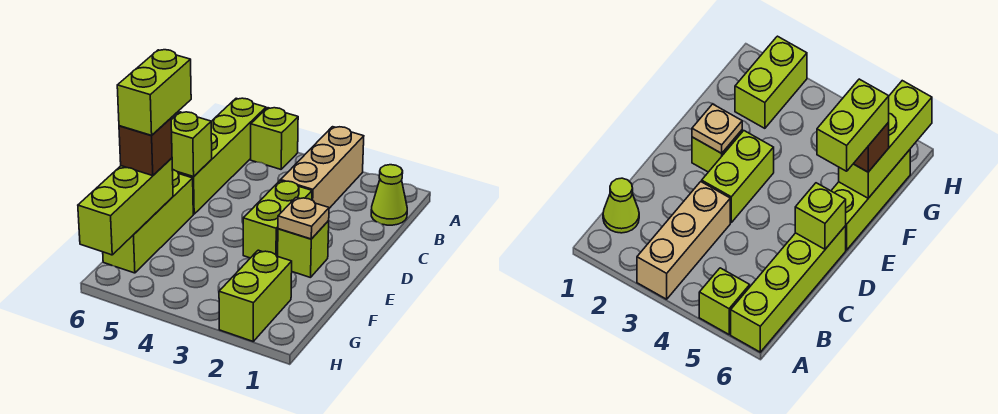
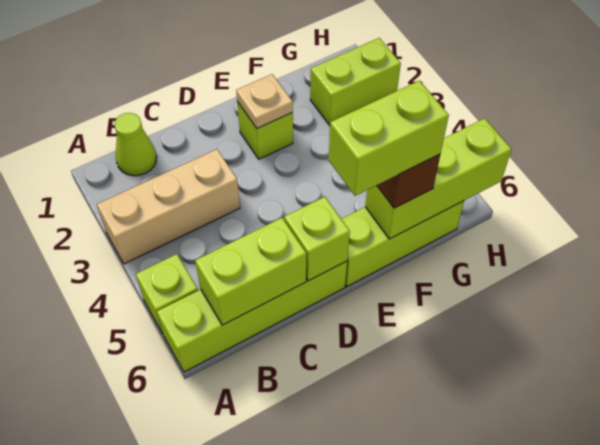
lime brick D3:E3 level 1 -> lime brick B6:C6 level 2

